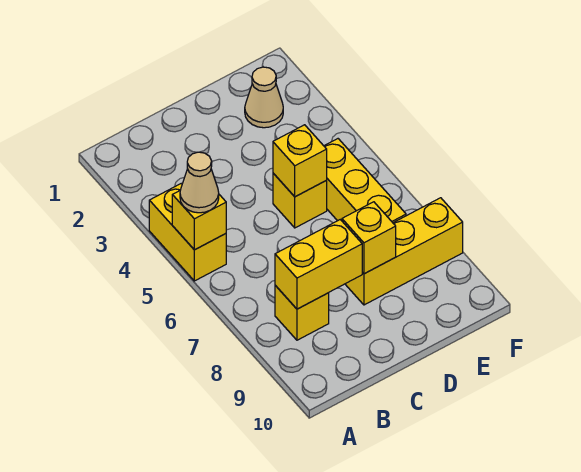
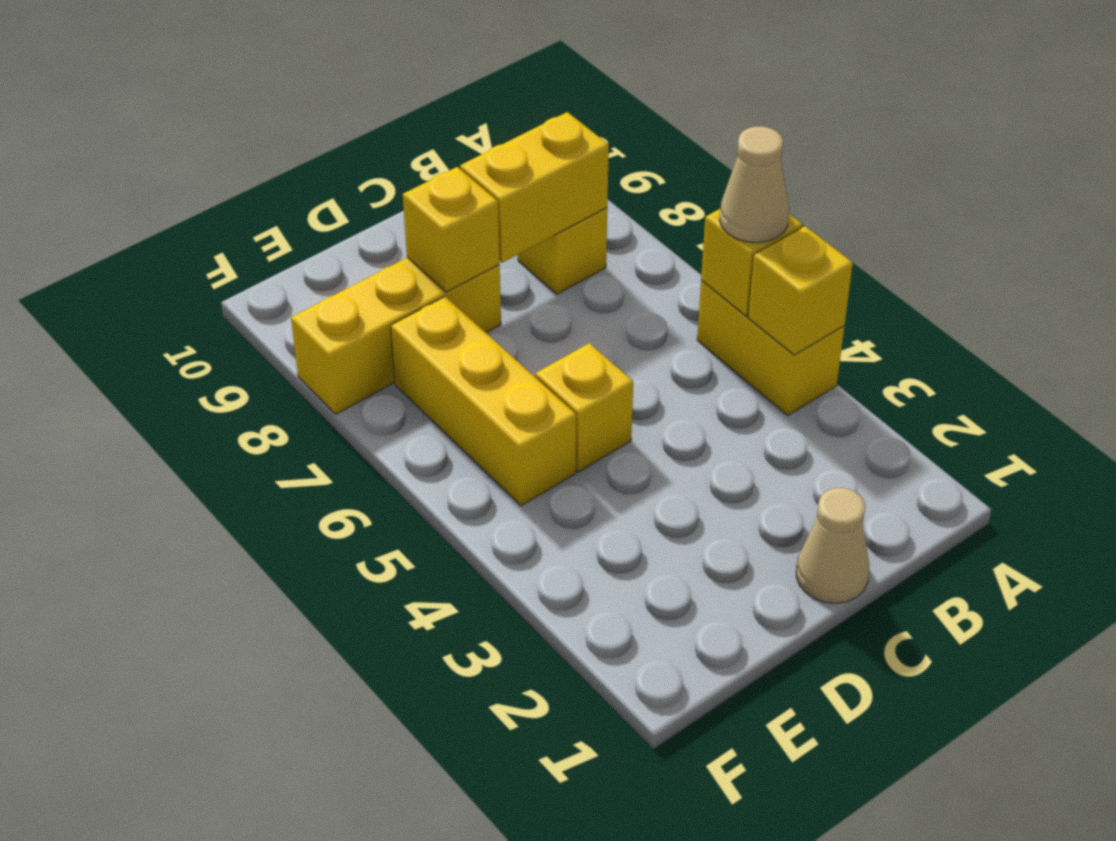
yellow brick D5 level 2 -> yellow brick A4 level 2
tan cone E2 level 1 -> tan cone C1 level 1

